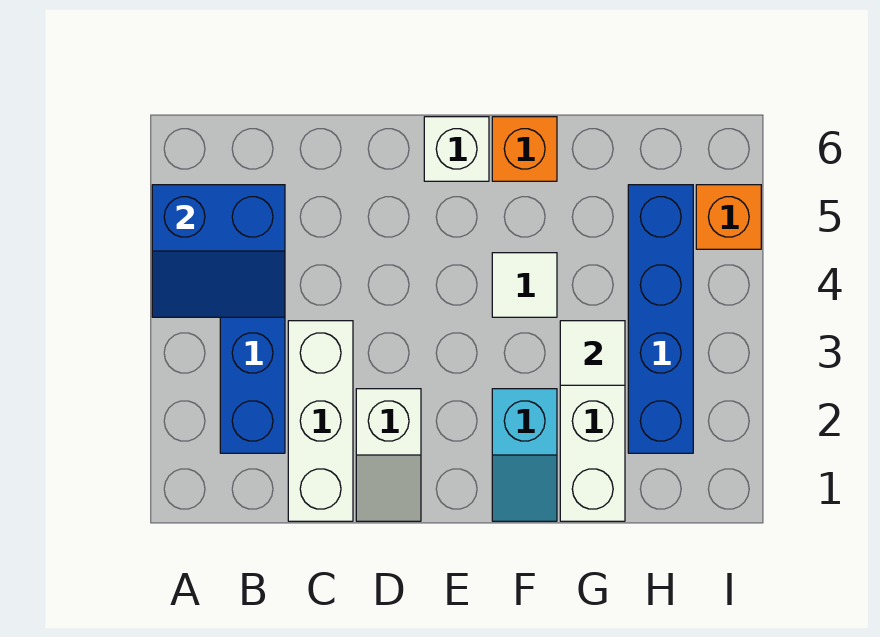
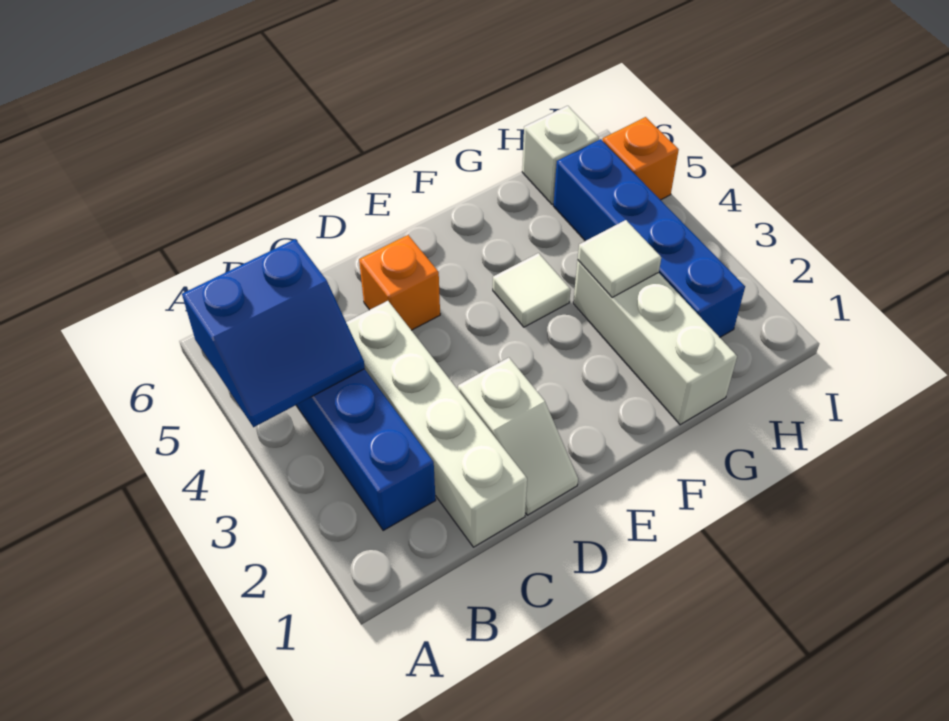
white brick C1:C3 level 1 -> white brick C1:C4 level 1
white brick E6 level 1 -> white brick H6 level 1
cyan slope F1:F2 level 1 top 2 -> none
orange brick F6 level 1 -> orange brick D5 level 1

